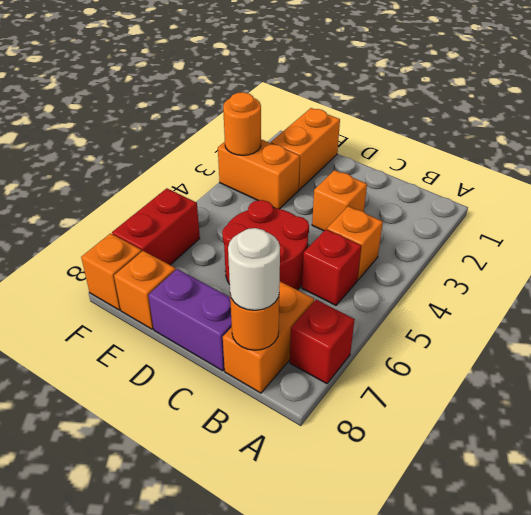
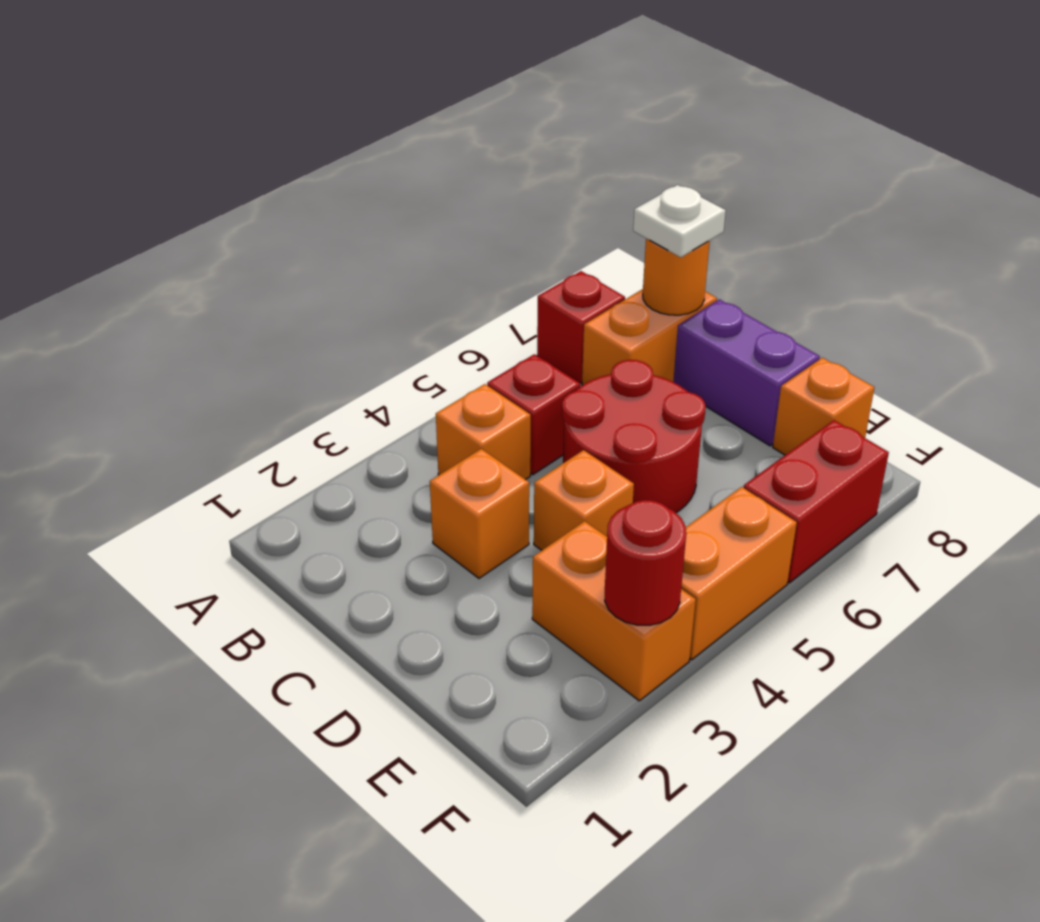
white round brick B8 level 3 -> white plate B8 level 3
orange brick E1:E2 level 1 -> orange brick F4:F5 level 1
orange round brick F3 level 2 -> red round brick F3 level 2
orange brick F8 level 1 -> orange brick D4 level 1

